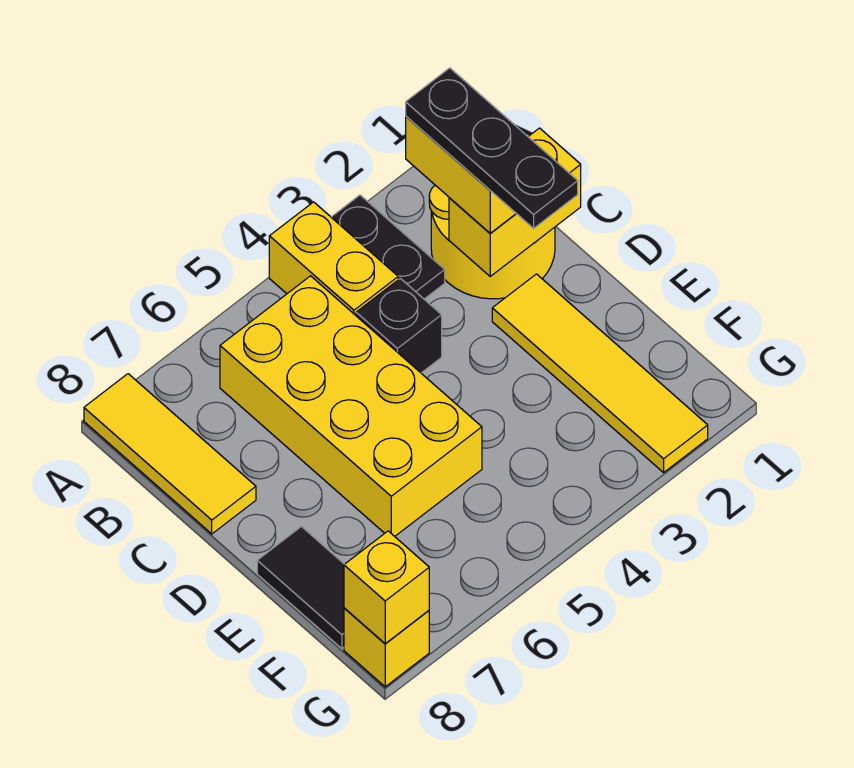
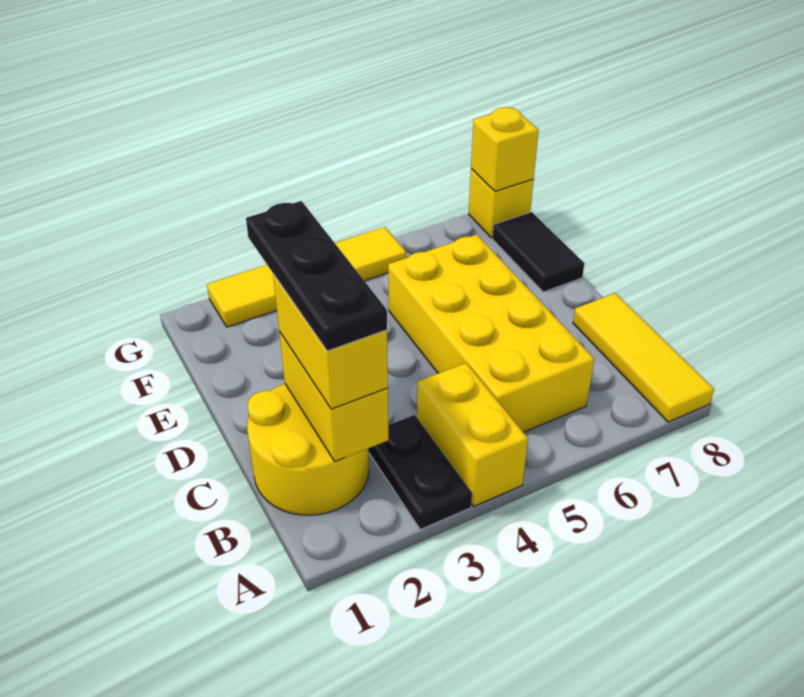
yellow brick C1:C2 level 2 -> yellow brick B2:C2 level 2
black brick C4 level 1 -> none
yellow tile D2:G2 level 1 -> yellow tile G2:G5 level 1

